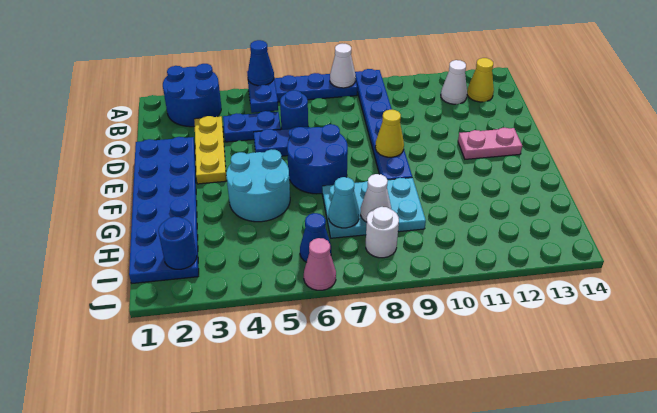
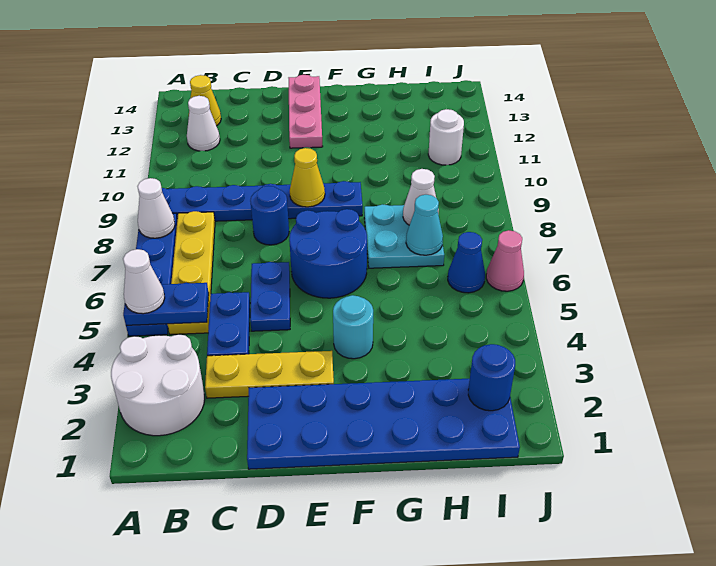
blue round brick A2:B3 level 1 -> white round brick A2:B3 level 1
blue cone A5 level 3 -> white cone A5 level 3
none -> yellow plate B5:B8 level 1
blue round brick C6 level 1 -> blue round brick D8 level 1
pink plate E12:E13 level 1 -> pink plate E12:E14 level 1
cyan round brick F4:G5 level 1 -> cyan round brick F4 level 1
cyan plate G7:H9 level 1 -> cyan plate G7:H8 level 1
white round brick I8 level 1 -> white round brick I11 level 1

